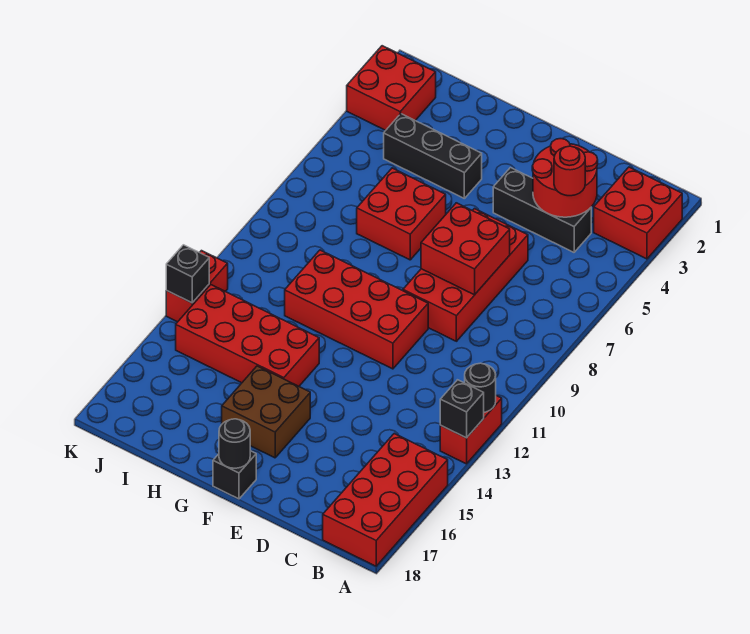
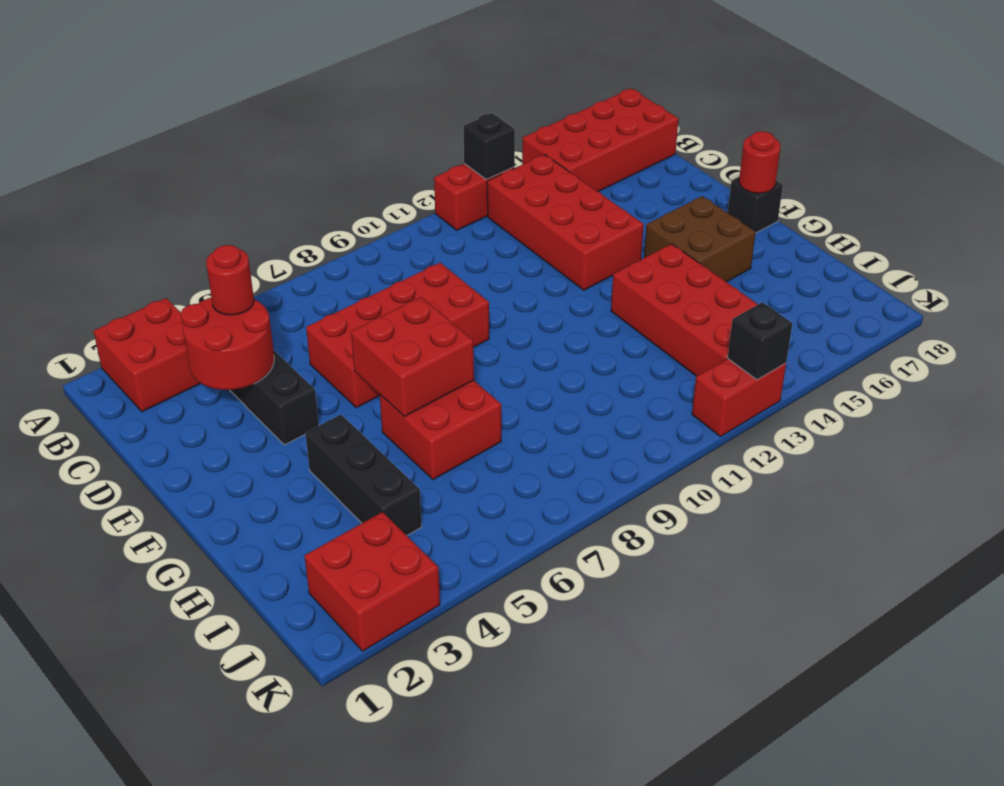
black round brick A12 level 2 -> none
red brick D7:E8 level 2 -> red brick F6:G7 level 2
red brick E10:H11 level 1 -> red brick B13:E14 level 1
black round brick F18 level 2 -> red round brick F18 level 2

